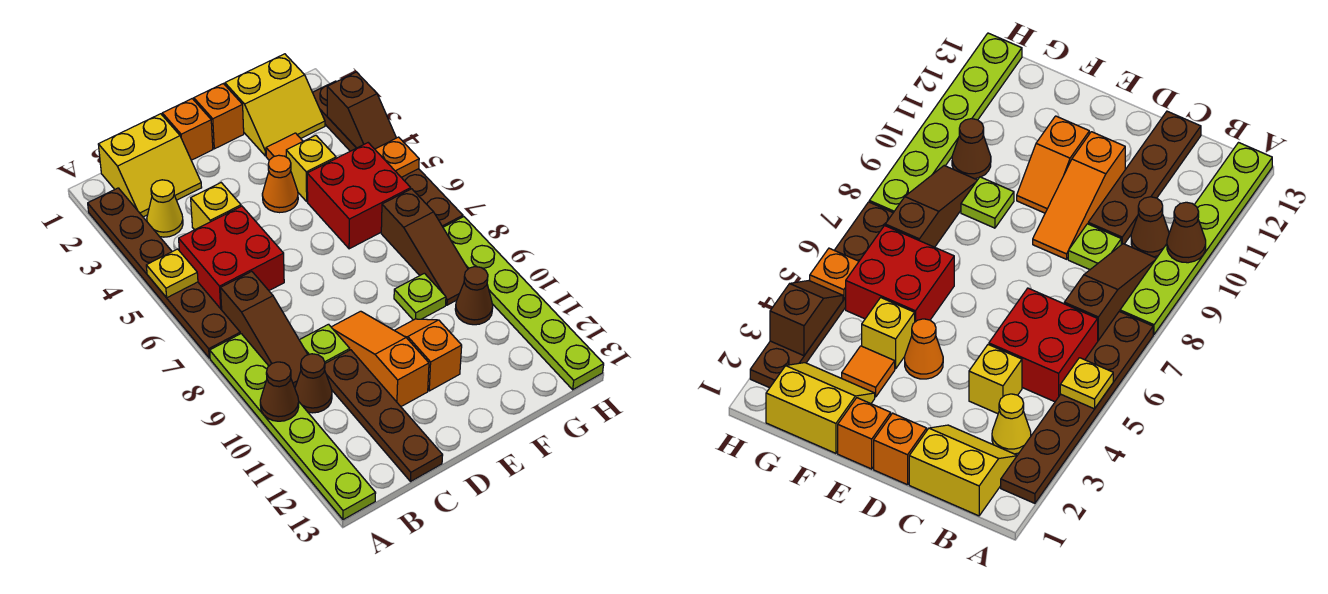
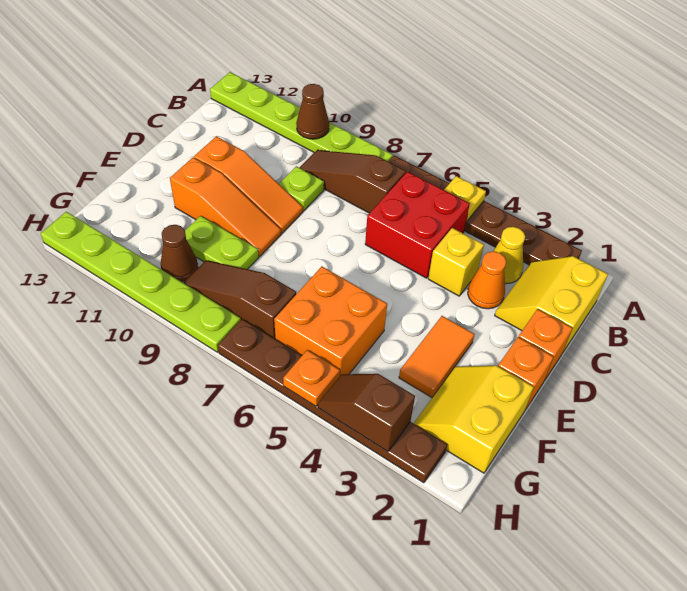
brown cone B10 level 1 -> none
brown plate C10:C13 level 1 -> none
orange cone E4 level 1 -> orange cone C3 level 1
orange slope E10:E11 level 1 top 11 -> orange slope E9:E11 level 1 top 11
orange tile F3 level 1 -> orange tile E3:F3 level 1
yellow brick F4 level 1 -> none
red brick F5:G6 level 1 -> orange brick F5:G6 level 1
lime plate F9 level 1 -> lime plate F9:F10 level 1

